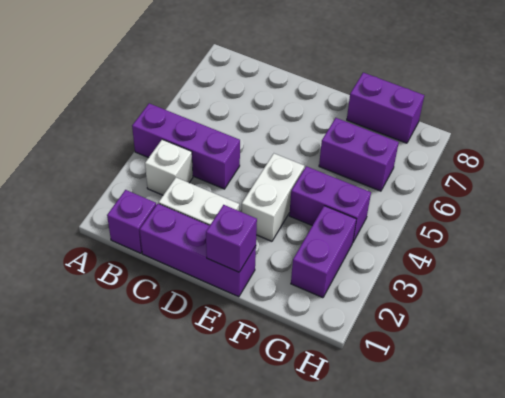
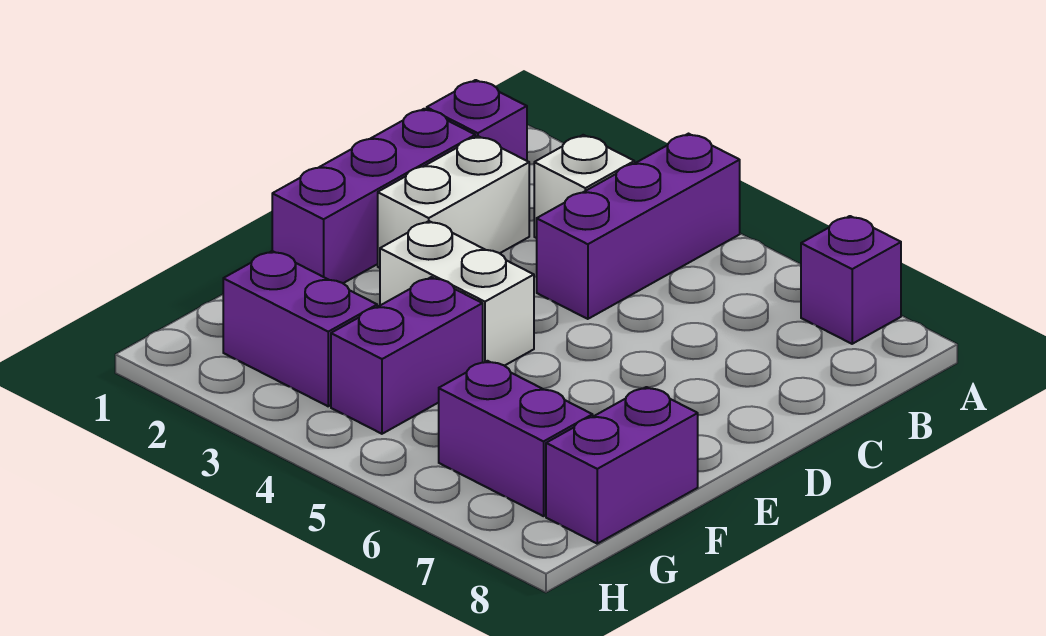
purple brick E1 level 2 -> purple brick A7 level 1
purple brick F6:G6 level 1 -> purple brick G6:G7 level 1

